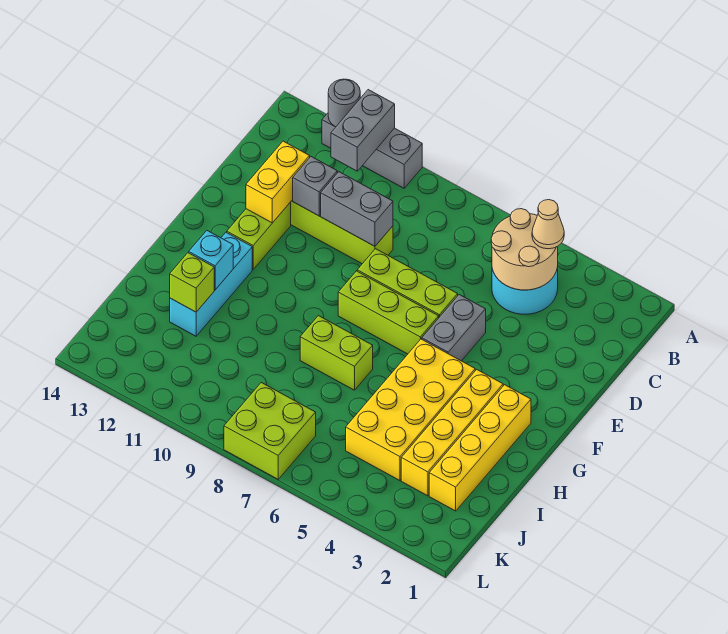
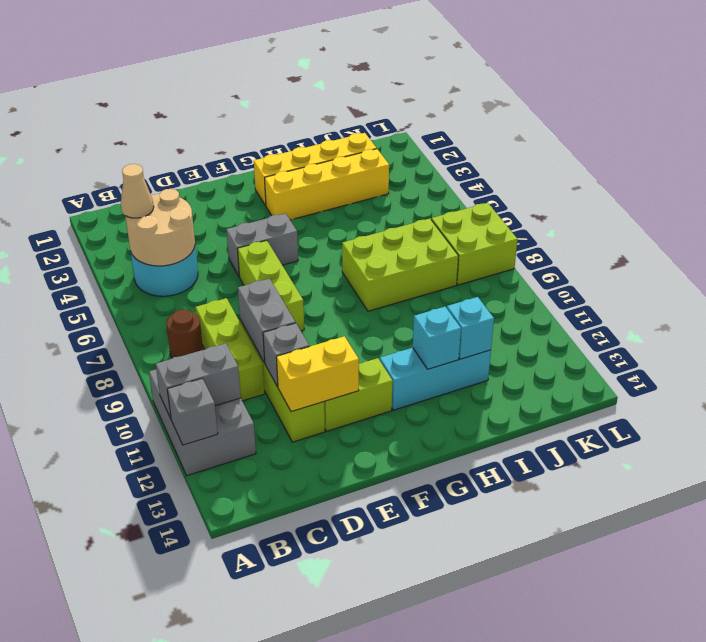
grey brick A10:A12 level 1 -> grey brick A10:B12 level 1
grey round brick A12 level 2 -> grey brick A12 level 2
none -> brown round brick B8 level 1
lime brick F6:F8 level 1 -> lime brick C8:C10 level 1
yellow brick G4:J5 level 1 -> none
lime brick H7:H8 level 1 -> lime brick H7:J8 level 1
lime brick I12 level 2 -> cyan brick I12 level 2

